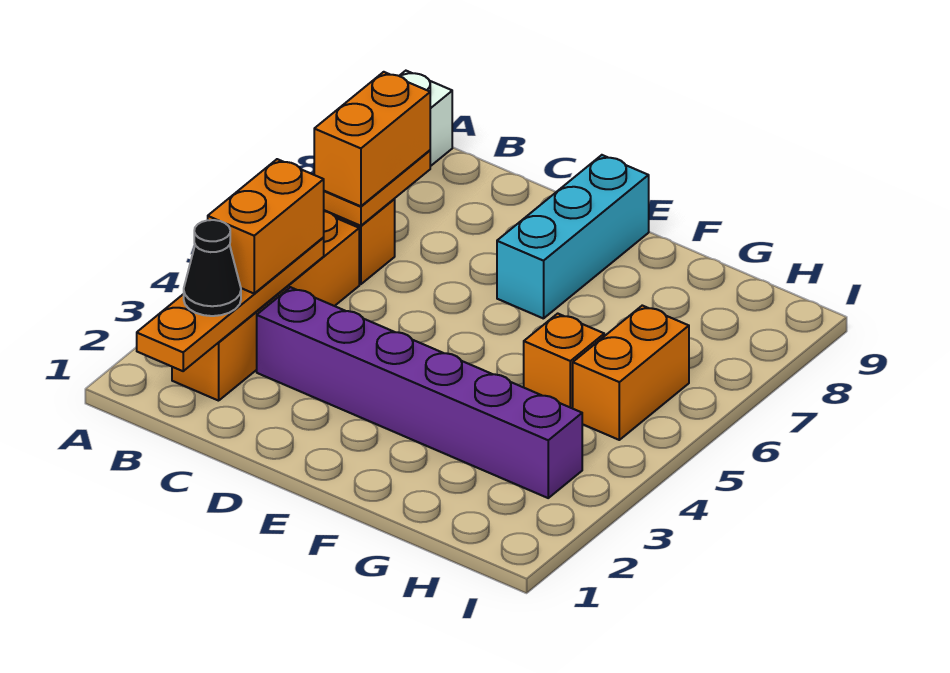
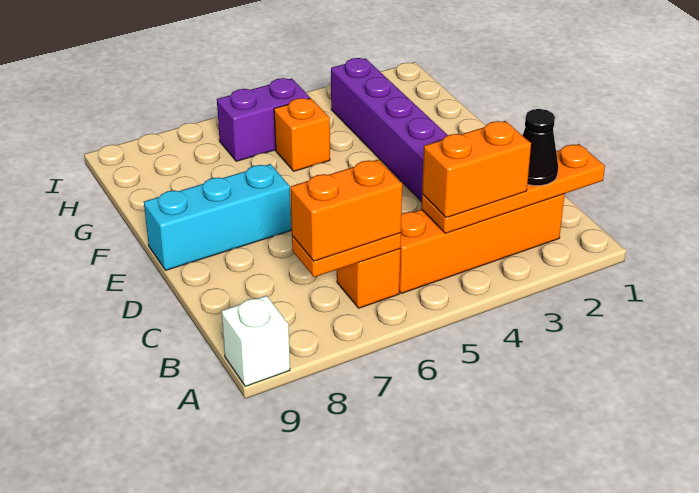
orange brick H5:H6 level 1 -> purple brick H5:H6 level 1

